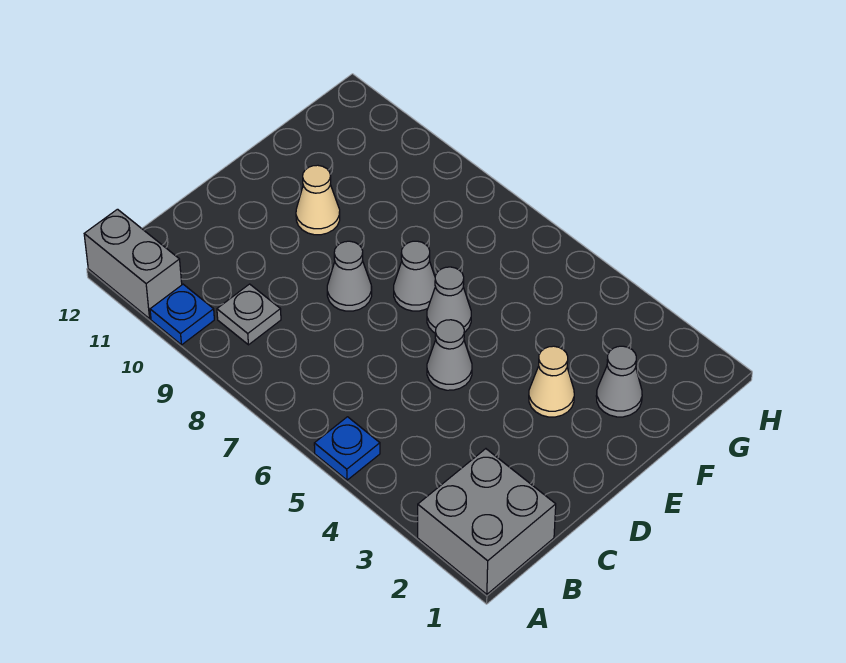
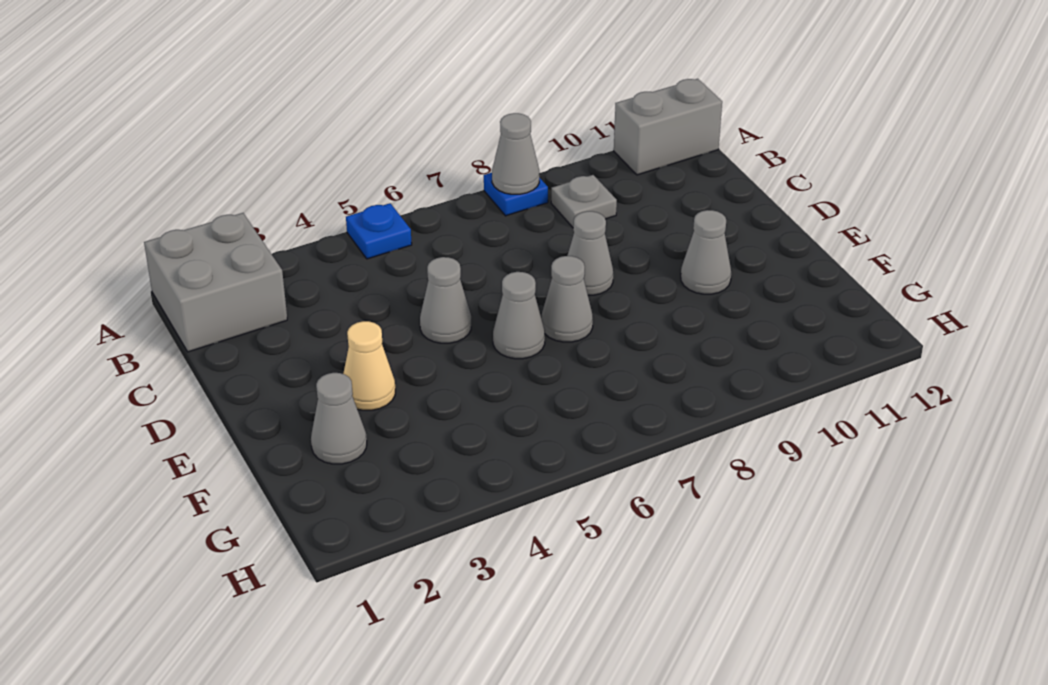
none -> grey cone A8 level 2
blue plate A10 level 1 -> blue plate A8 level 1
tan cone E10 level 1 -> grey cone E10 level 1

